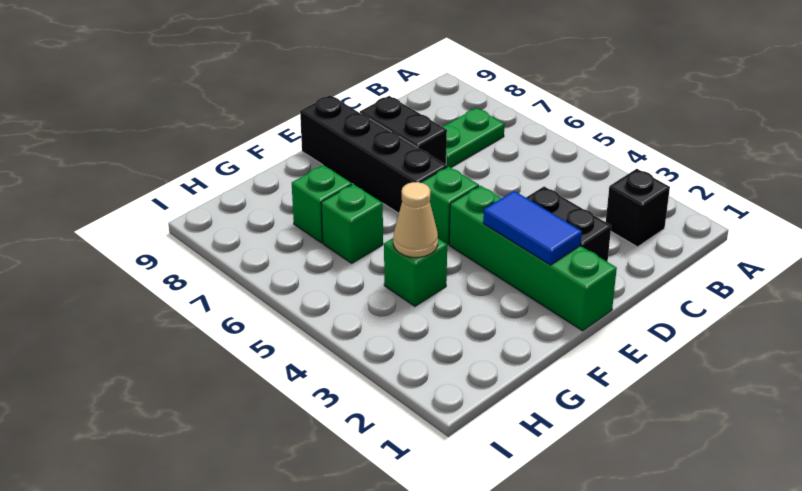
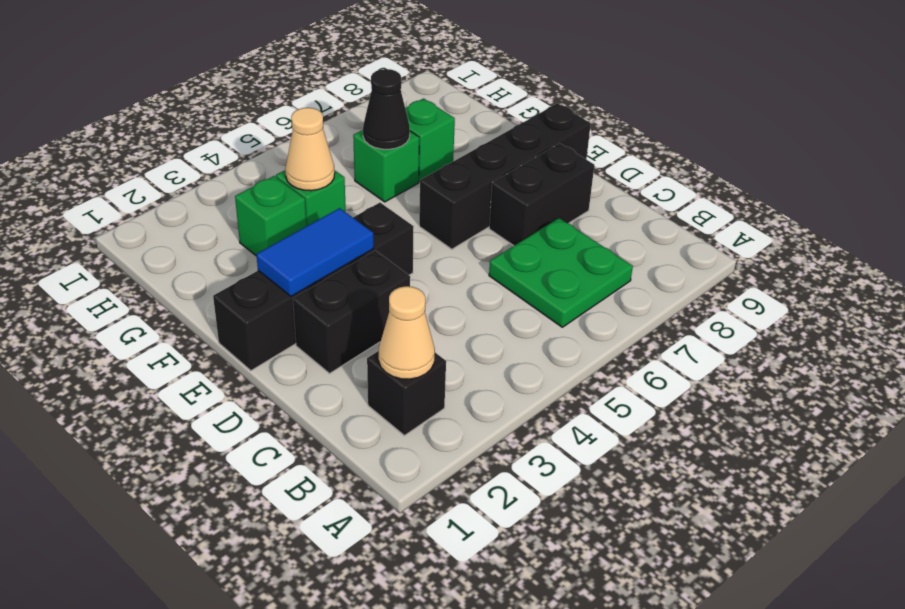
none -> tan cone B2 level 2
green plate B7:C7 level 1 -> green plate B6:C7 level 1
green brick E1:E4 level 1 -> black brick E1:E4 level 1
green brick E5 level 1 -> green brick G3 level 1
none -> black cone G6 level 2

